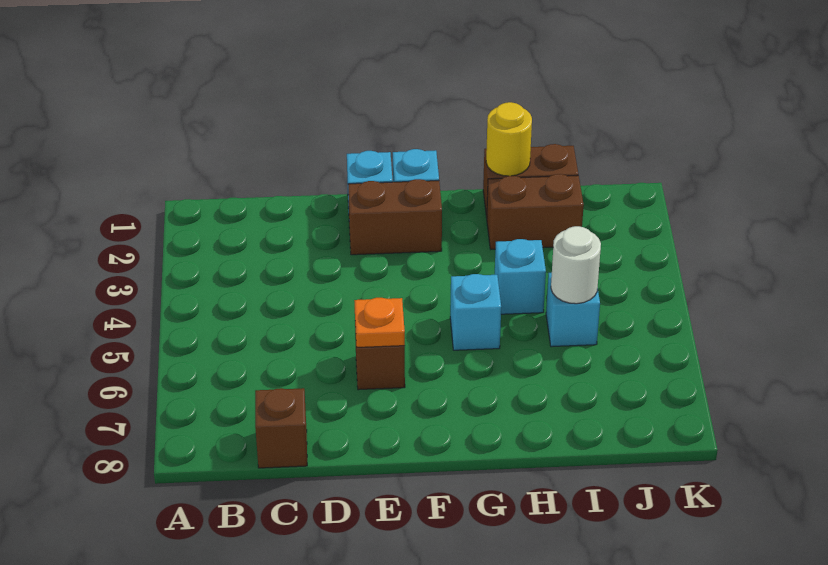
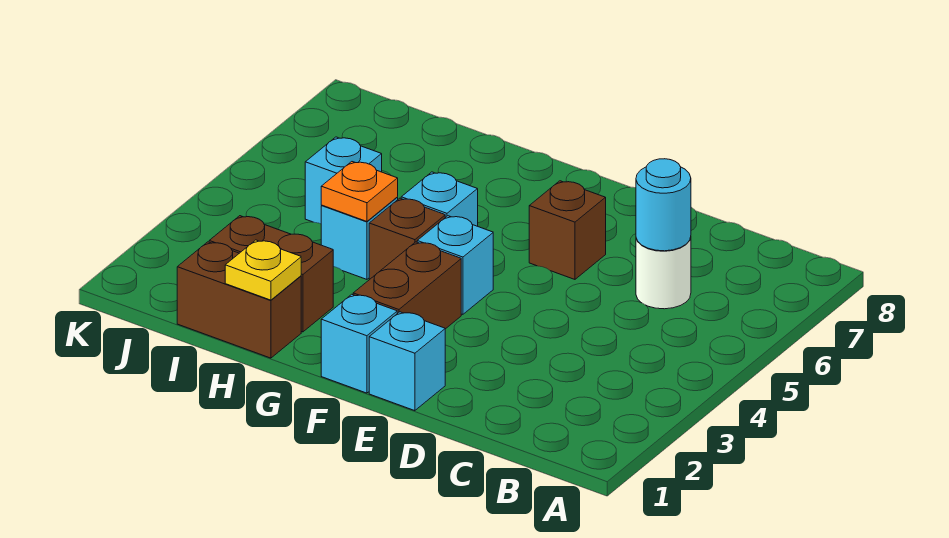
none -> cyan round brick C6 level 2
brown brick C8 level 1 -> brown brick G4 level 1
brown brick E2:F2 level 1 -> brown brick F2:F3 level 1
orange plate E6 level 2 -> orange plate H4 level 2
none -> cyan brick F4 level 1
yellow round brick H1 level 2 -> yellow plate H1 level 2
white round brick I5 level 2 -> white round brick C6 level 1

